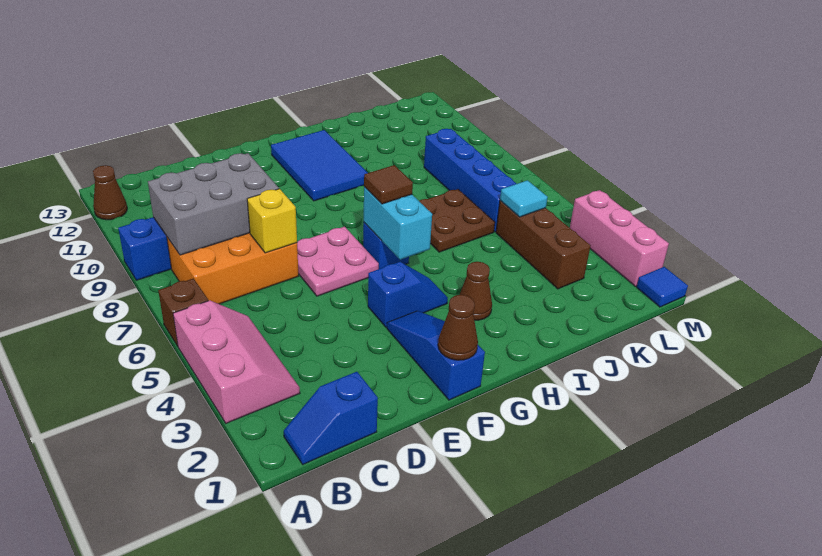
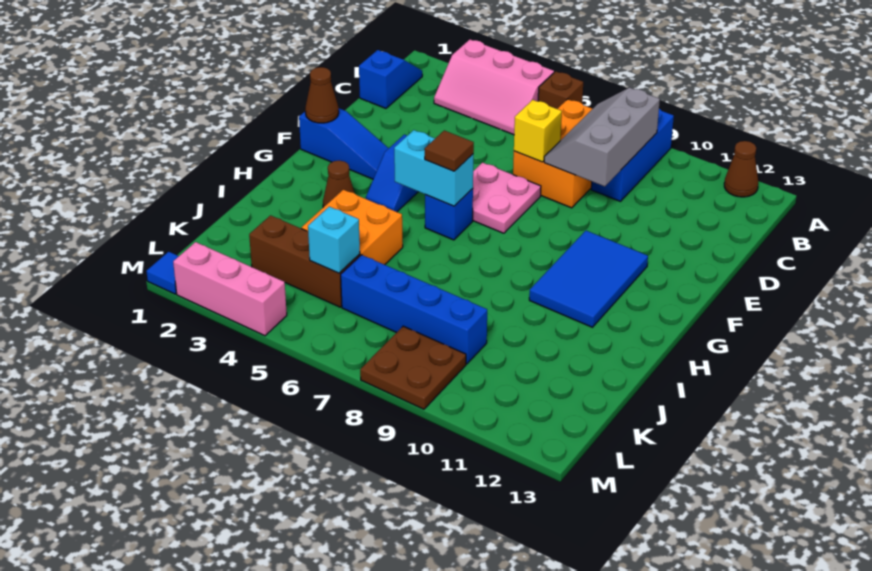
grey brick B8:D9 level 2 -> grey slope B8:D9 level 2 top 9
blue tile G10:H12 level 1 -> blue tile F10:H11 level 1
none -> orange brick I4:J5 level 1
brown plate I6:J7 level 1 -> brown plate L8:M9 level 1
cyan tile K5 level 2 -> cyan brick K5 level 2

